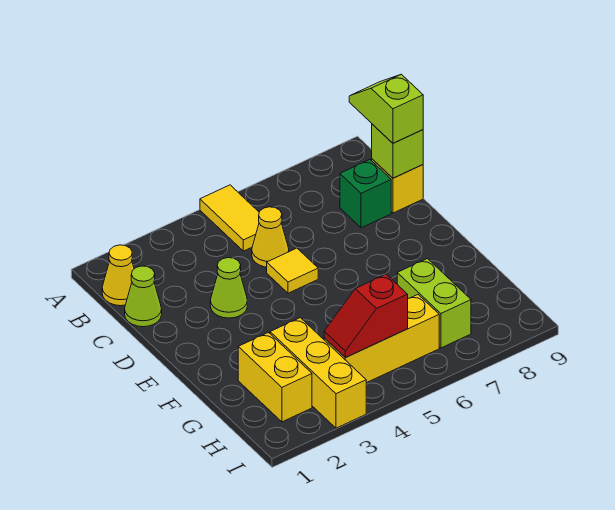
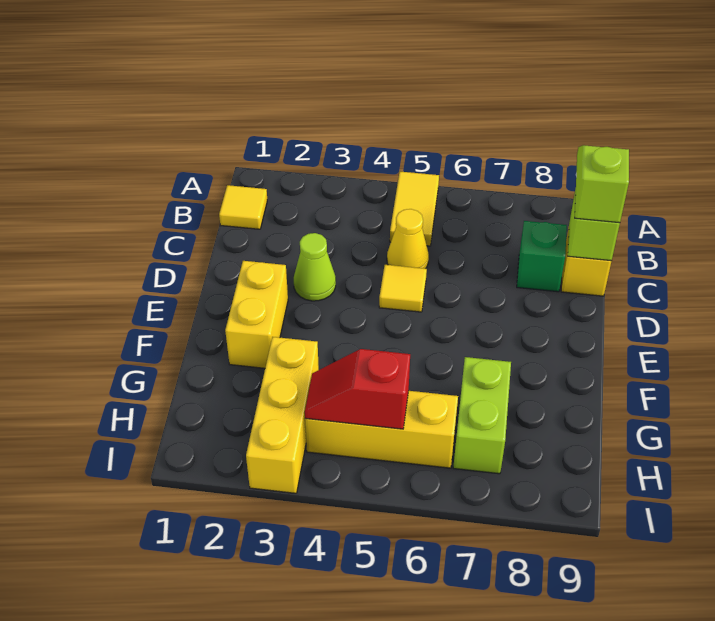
yellow cone B1 level 1 -> yellow tile B1 level 1
lime cone C1 level 1 -> none
yellow brick G2:H2 level 1 -> yellow brick E2:F2 level 1

